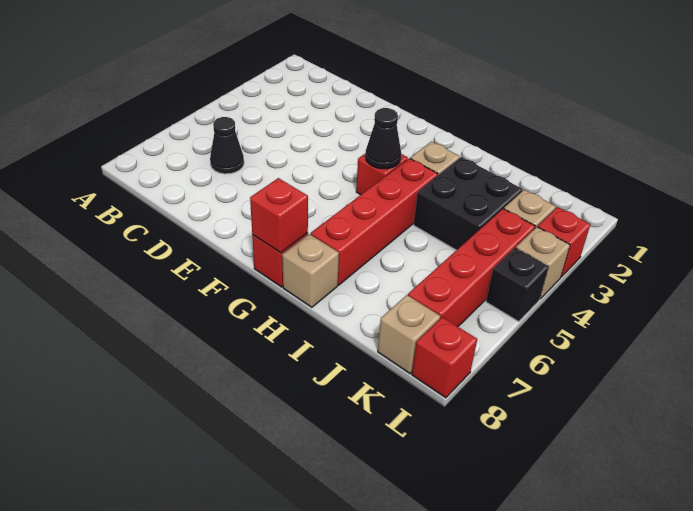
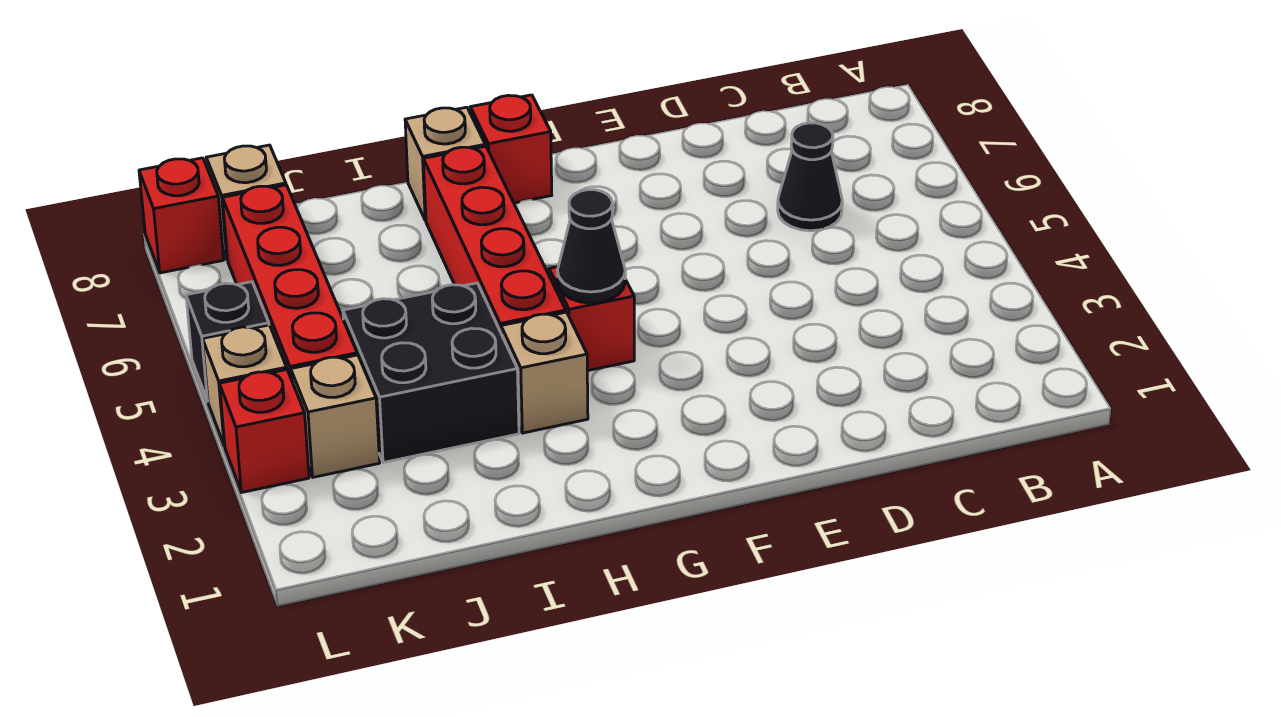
red brick G8 level 2 -> none

